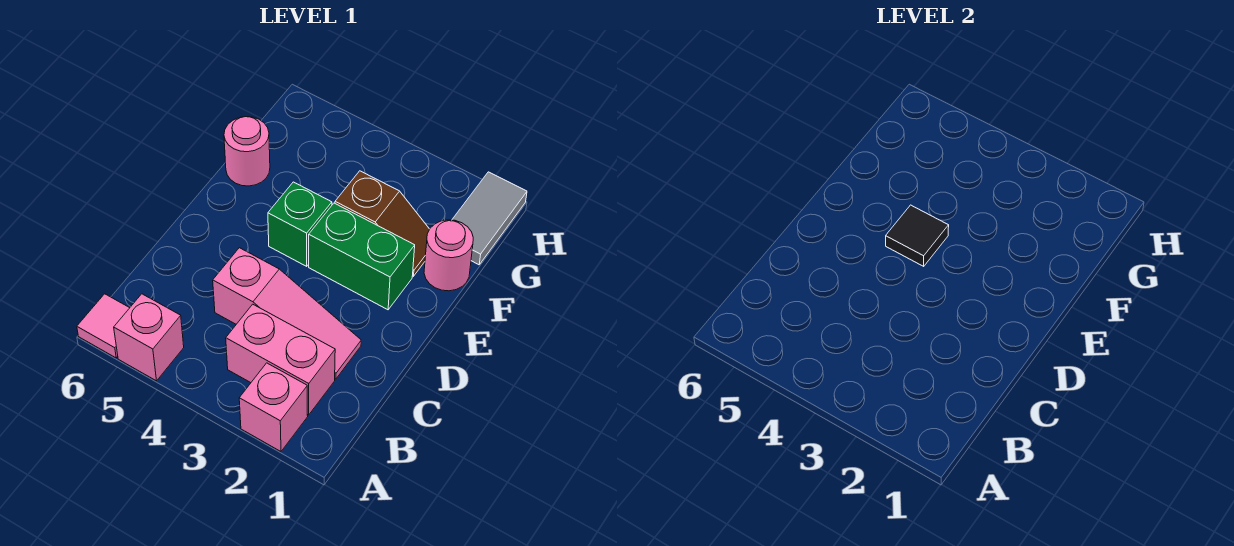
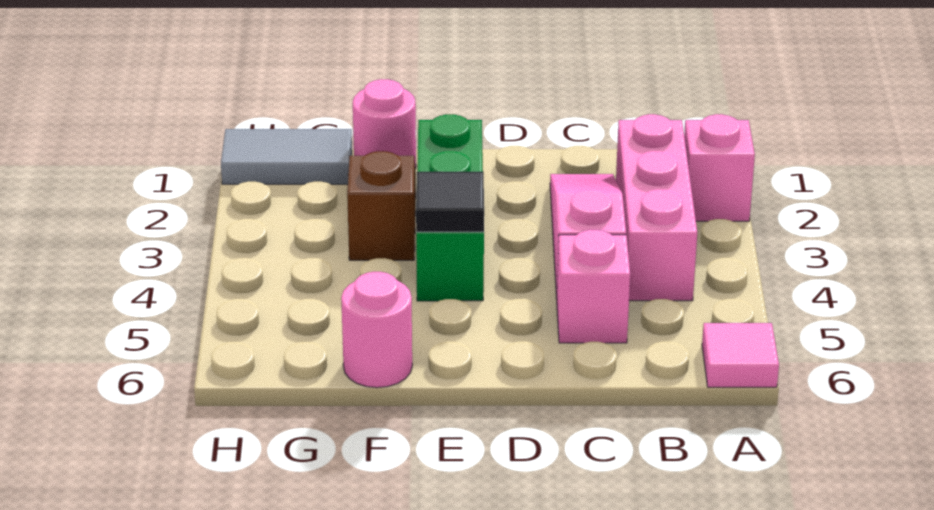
pink brick A5 level 1 -> pink brick C5 level 1
pink brick B2:B3 level 1 -> pink brick B2:B4 level 1

